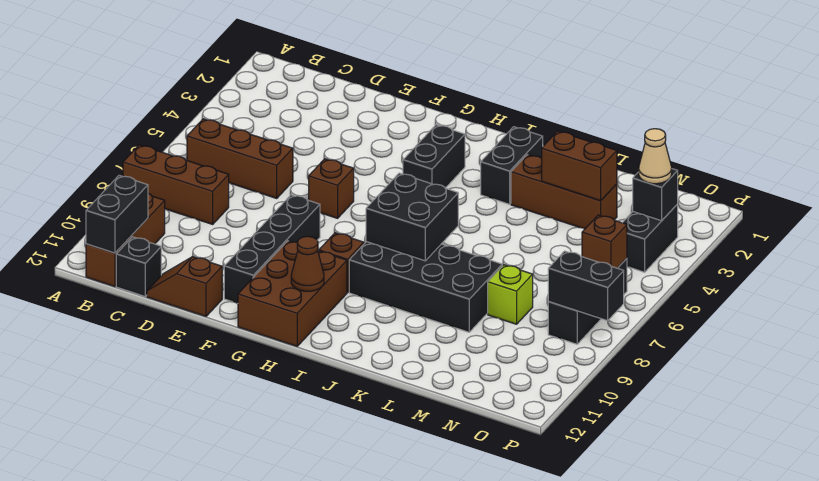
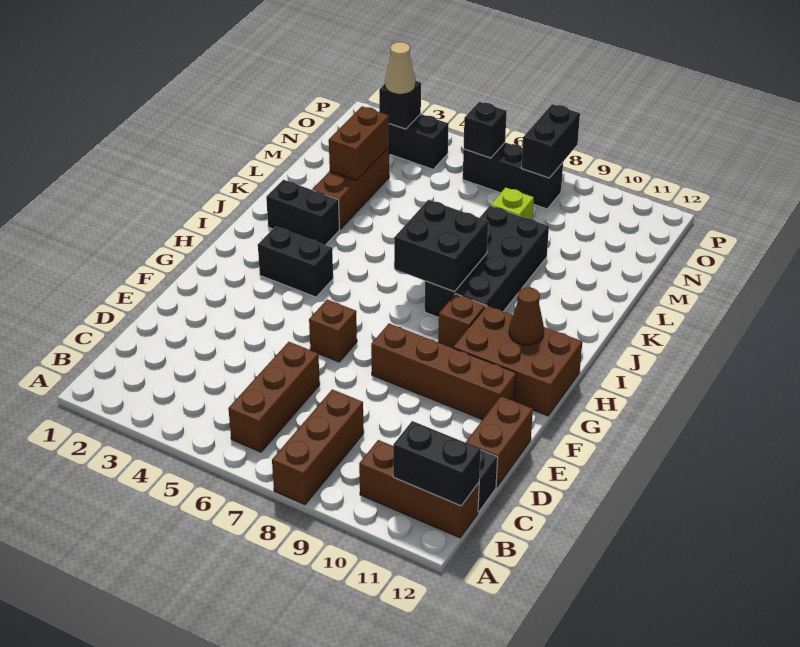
brown slope D12:E12 level 1 top E -> brown brick D12:E12 level 1
black brick F8:F11 level 1 -> brown brick F8:F11 level 1
brown brick O6 level 2 -> black brick O6 level 2

